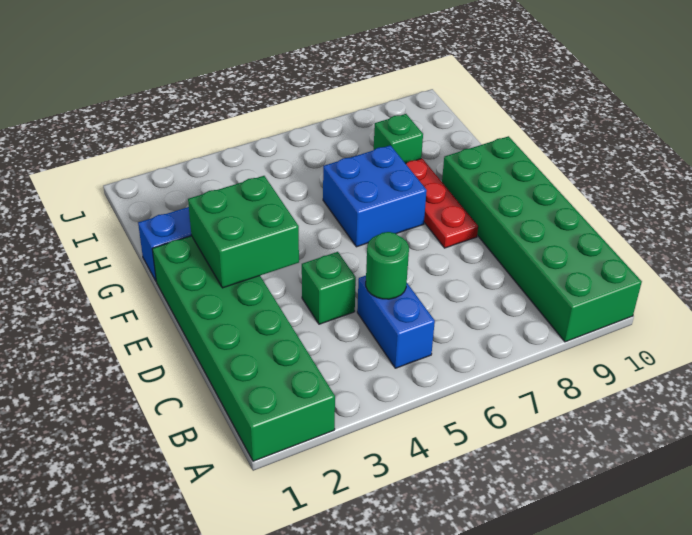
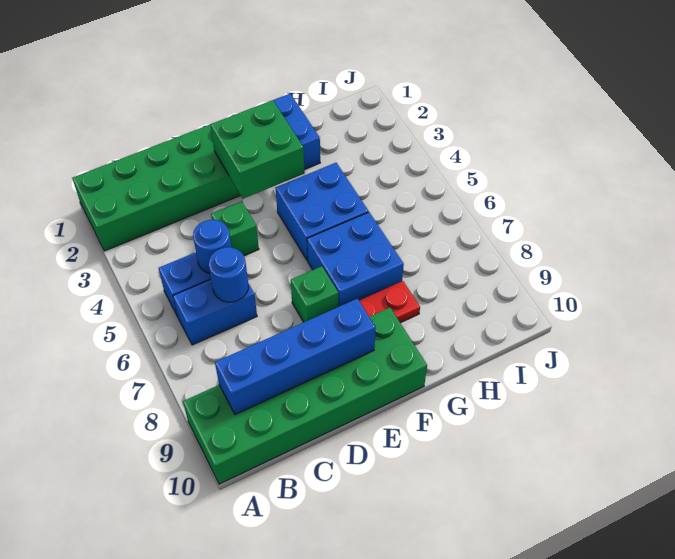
none -> blue brick B6:C6 level 1
none -> blue brick B9:E9 level 2
green round brick C5 level 2 -> blue round brick C5 level 2
none -> blue round brick C6 level 2
none -> blue brick F4:G5 level 1
green brick H8 level 1 -> green brick E7 level 1

